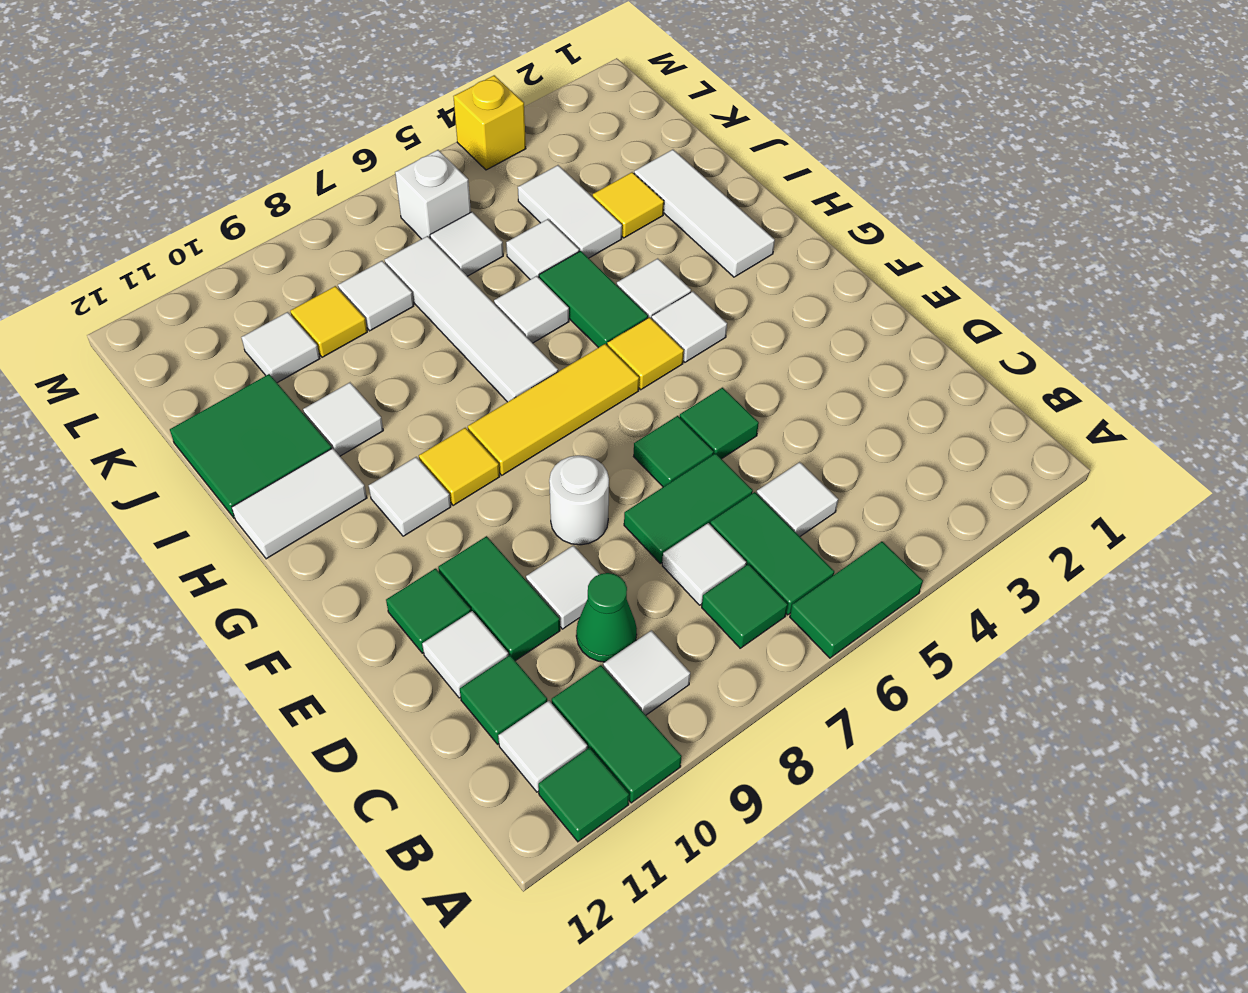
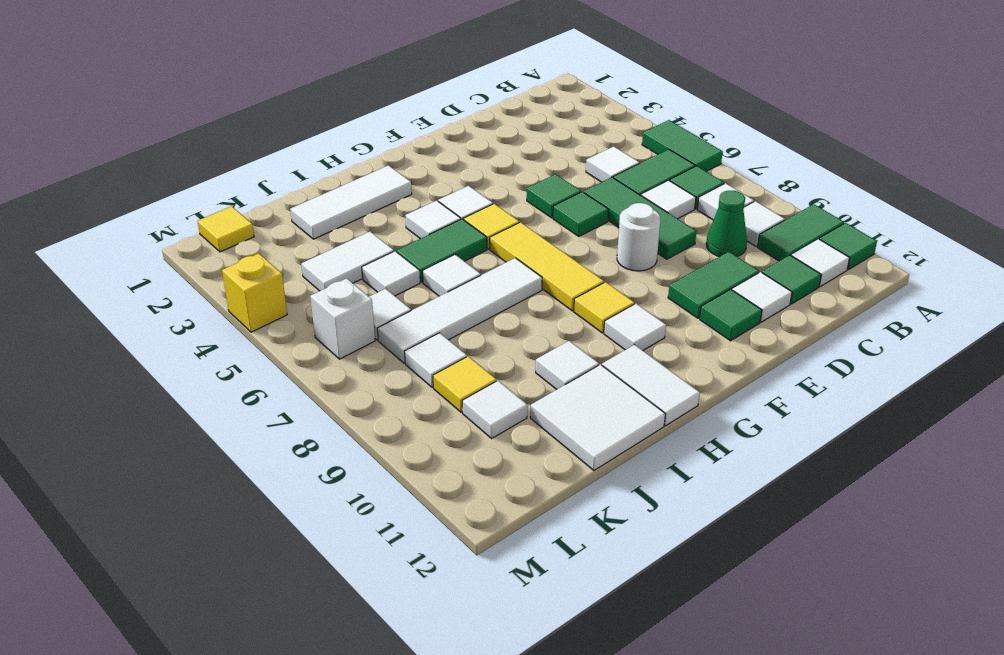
green tile D6:D7 level 1 -> green tile D6:D8 level 1
white tile D9 level 1 -> white tile B8 level 1
green tile I11:J12 level 1 -> white tile I11:J12 level 1
yellow tile J3 level 1 -> yellow tile L1 level 1

